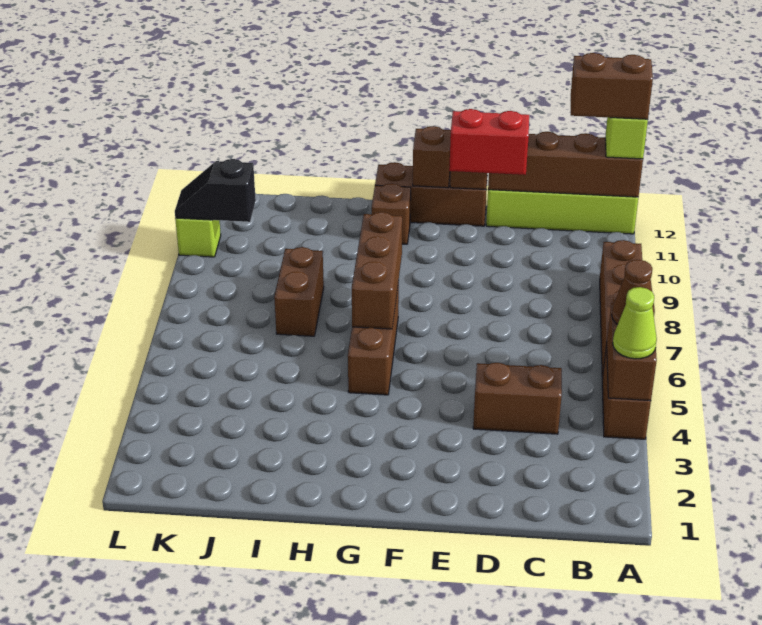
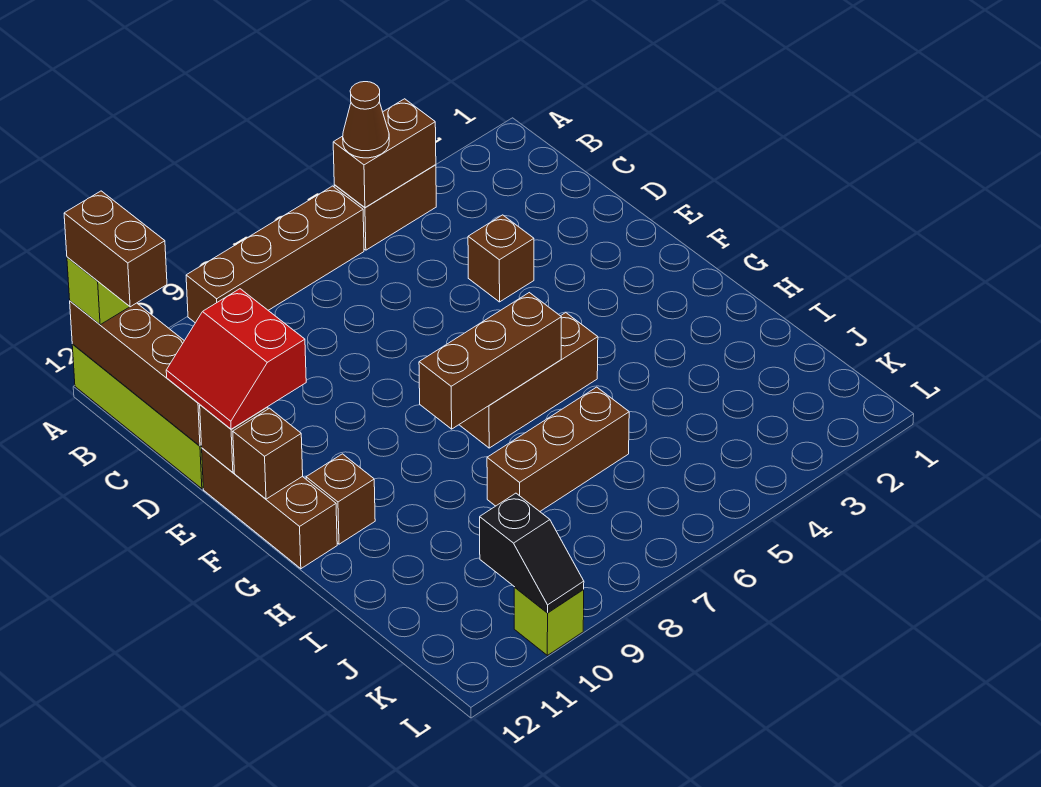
lime cone A4 level 3 -> none
brown brick C4:D4 level 1 -> brown brick D4 level 1
brown brick I7:I8 level 1 -> brown brick I6:I8 level 1

